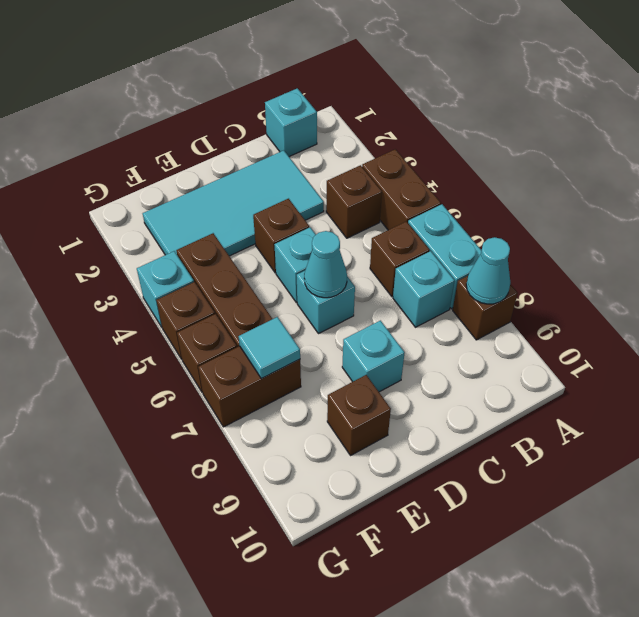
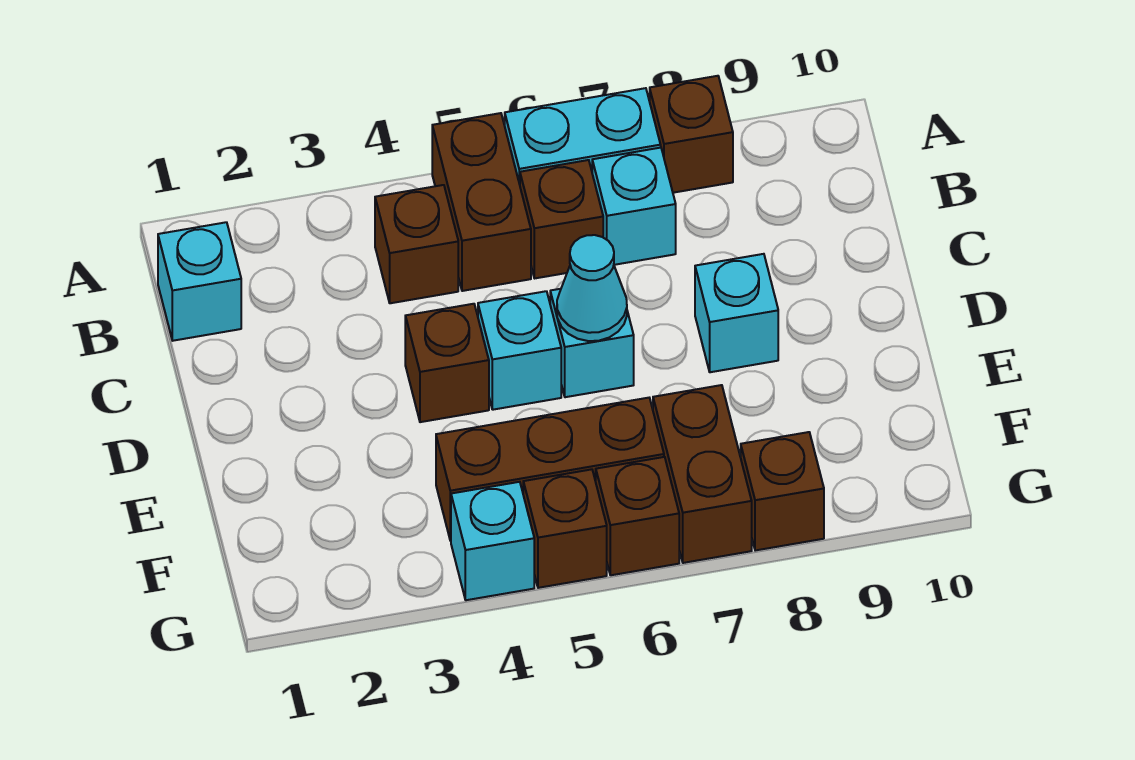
brown brick A4:A5 level 1 -> brown brick A5:B5 level 1
cyan cone A8 level 2 -> none
cyan tile C2:F3 level 1 -> none
brown brick E9 level 1 -> brown brick G8 level 1
cyan tile F7 level 2 -> none

